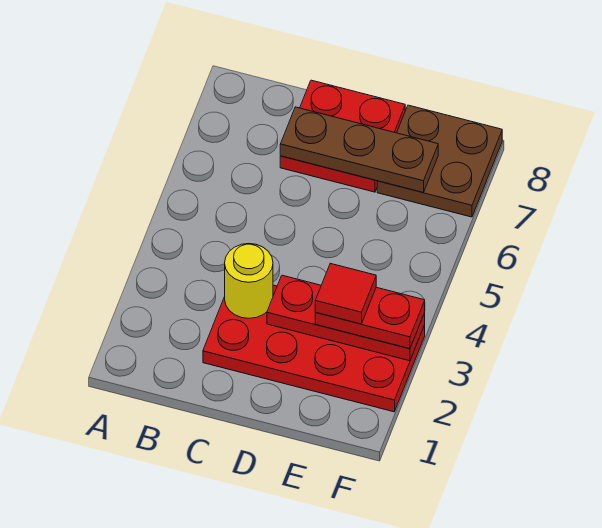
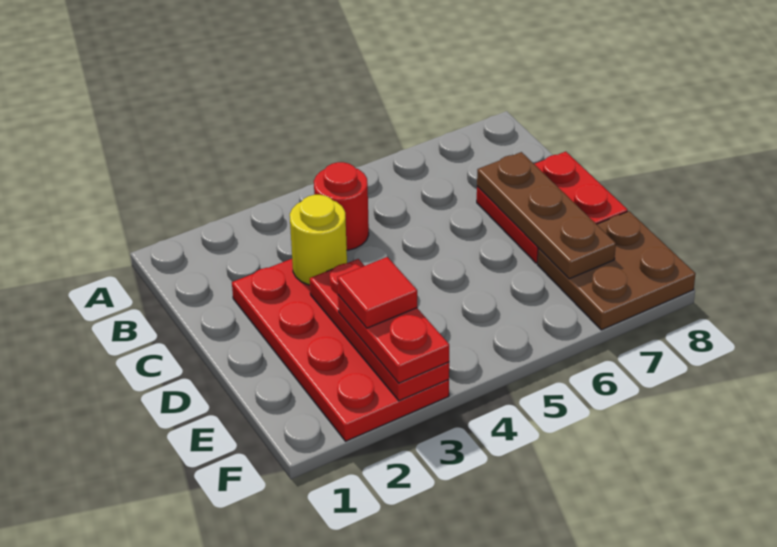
none -> red round brick B4 level 1

